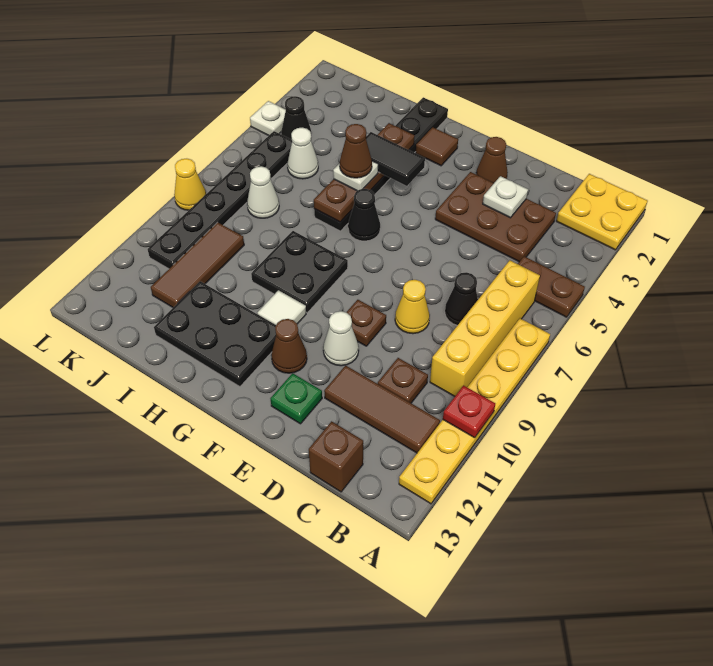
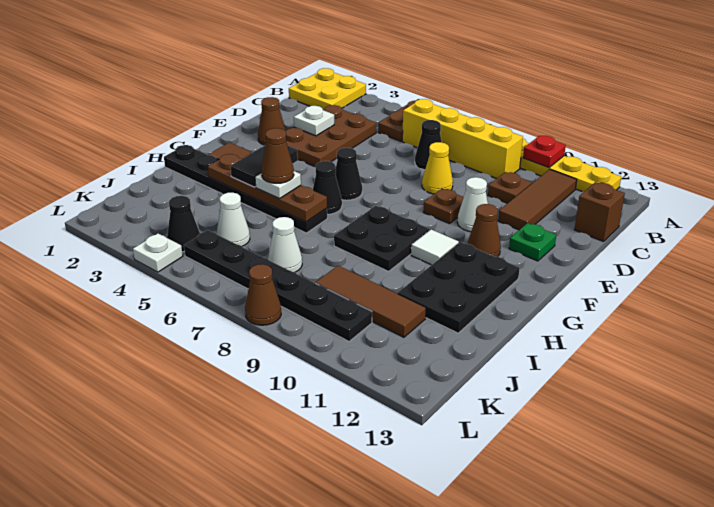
none -> black cone F6 level 1
yellow cone L8 level 1 -> brown cone L8 level 1

